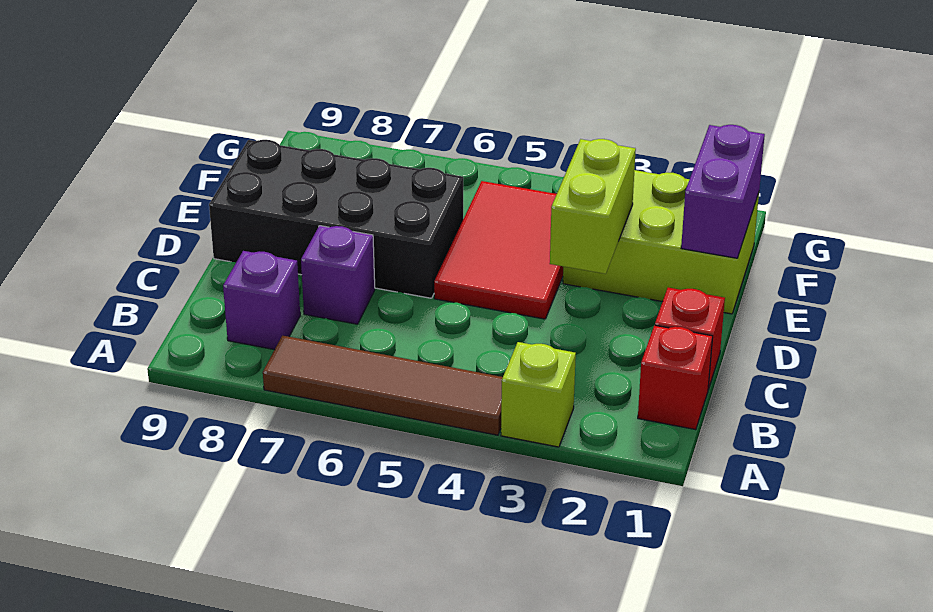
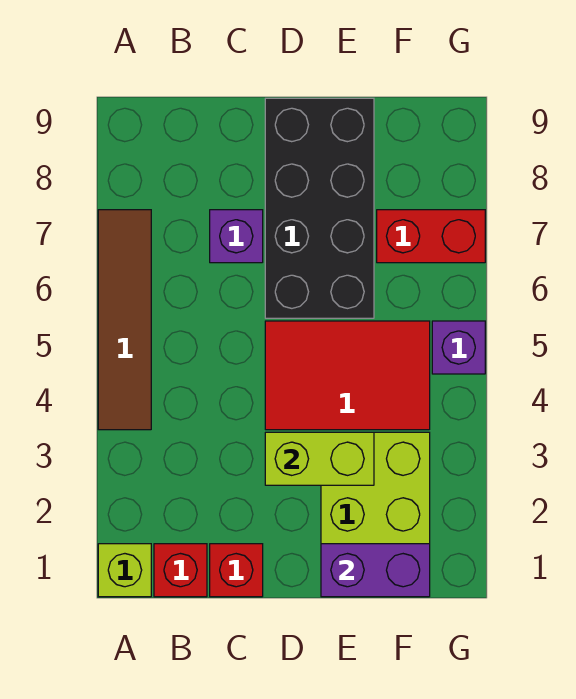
lime brick A3 level 1 -> lime brick A1 level 1
purple brick B8 level 1 -> purple brick G5 level 1
none -> red brick F7:G7 level 1

